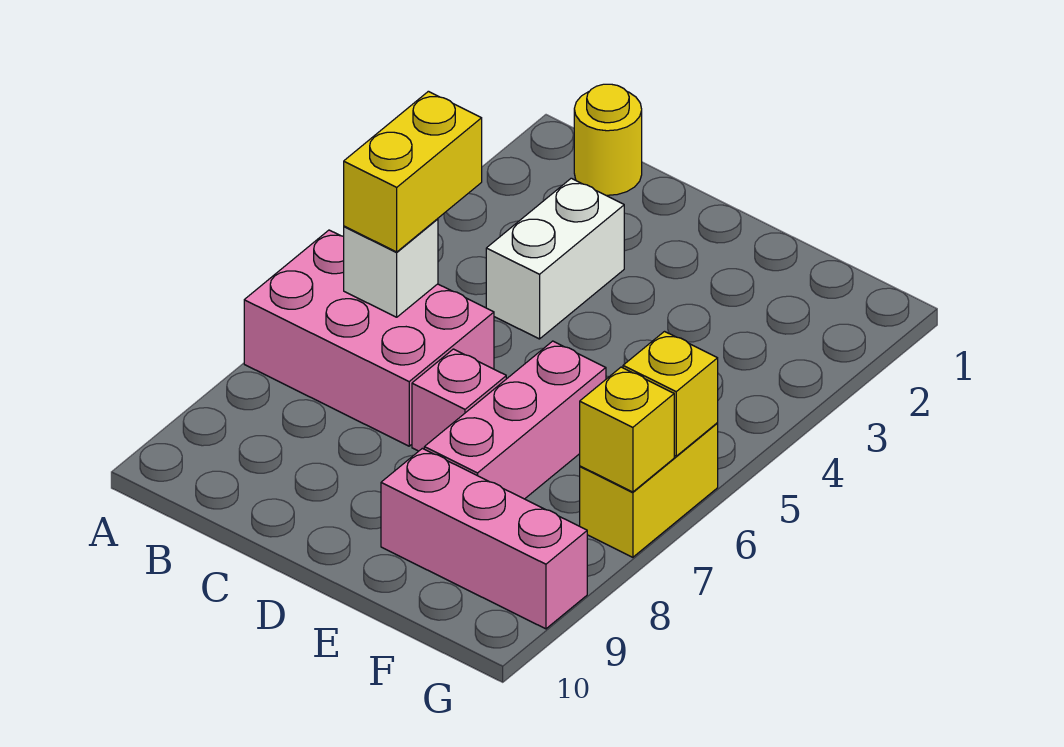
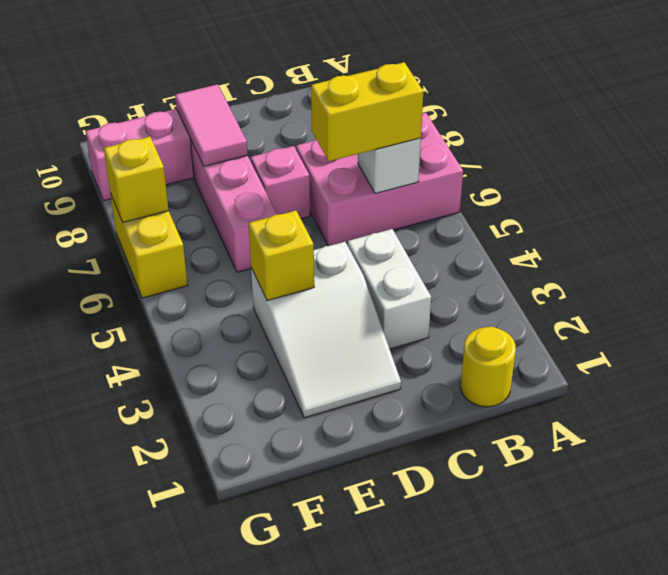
yellow brick B5:B6 level 3 -> yellow brick B6:C6 level 3
none -> white slope D2:E4 level 1 top 4
none -> pink tile E8:E9 level 2
yellow brick G6 level 2 -> yellow brick E4 level 2

